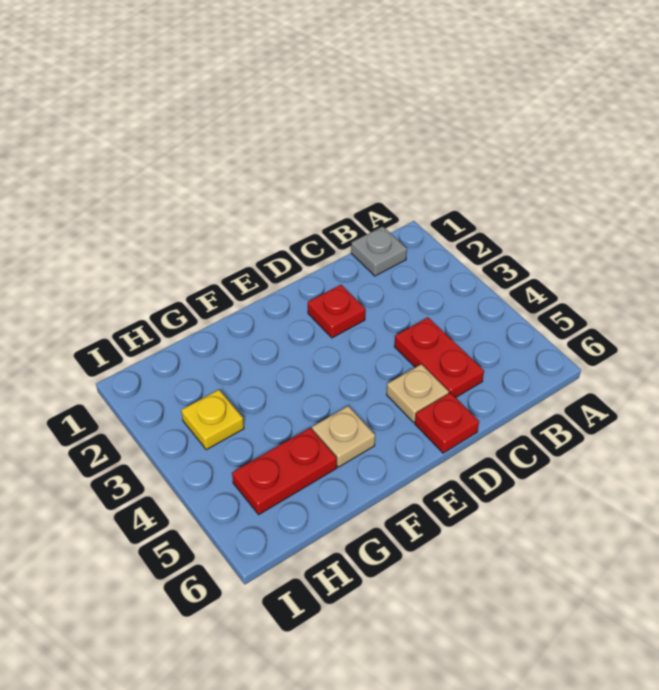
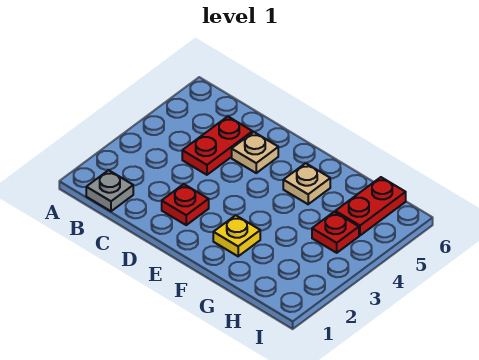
red plate D6 level 1 -> red plate H4 level 1
red plate G5:H5 level 1 -> red plate H5:H6 level 1
yellow plate H3 level 1 -> yellow plate F2 level 1

